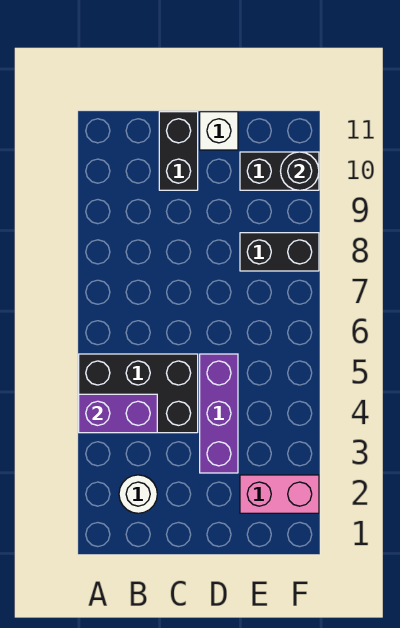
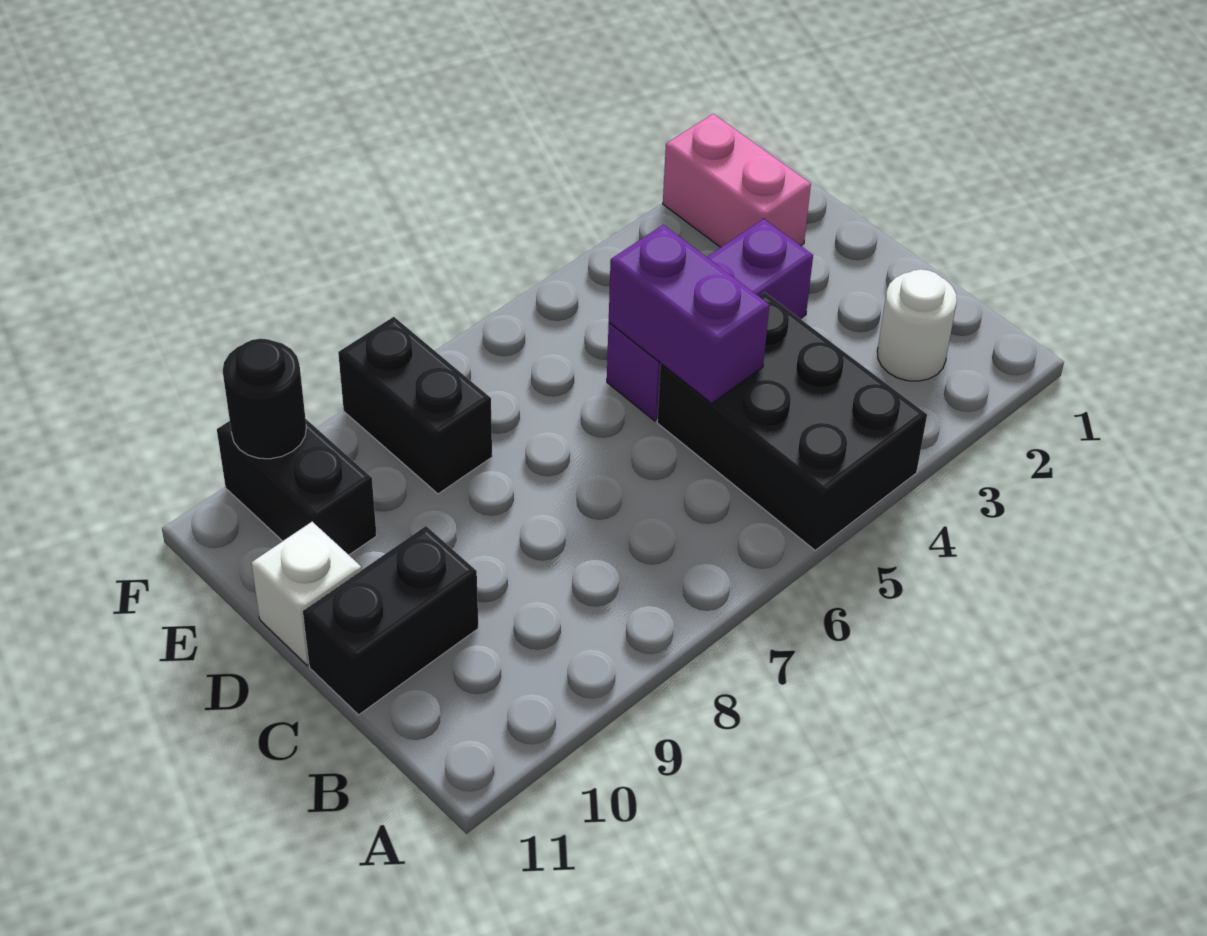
purple brick A4:B4 level 2 -> purple brick C5:D5 level 2

